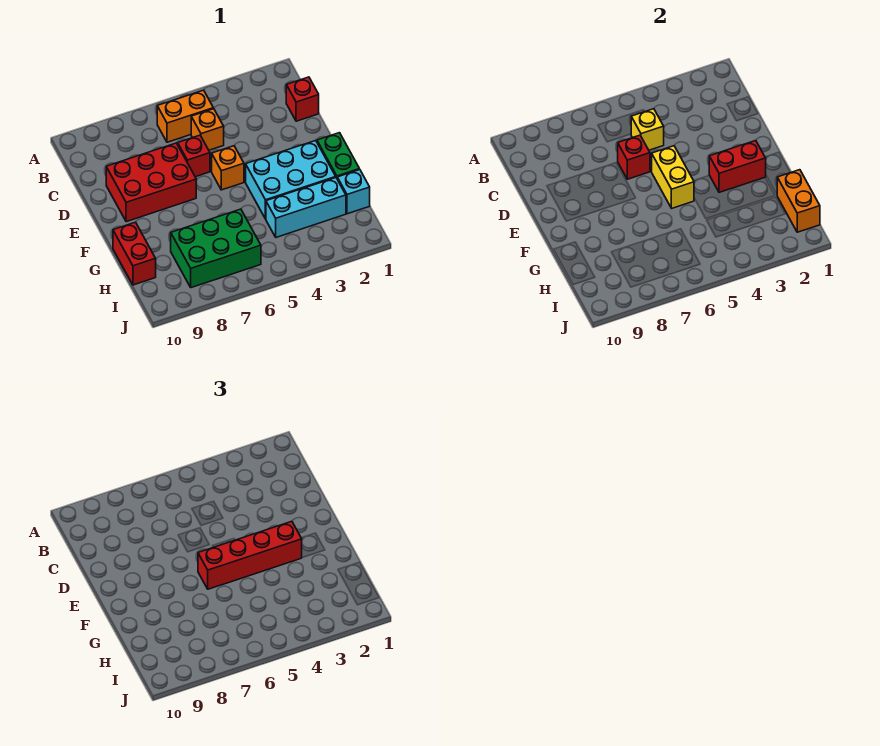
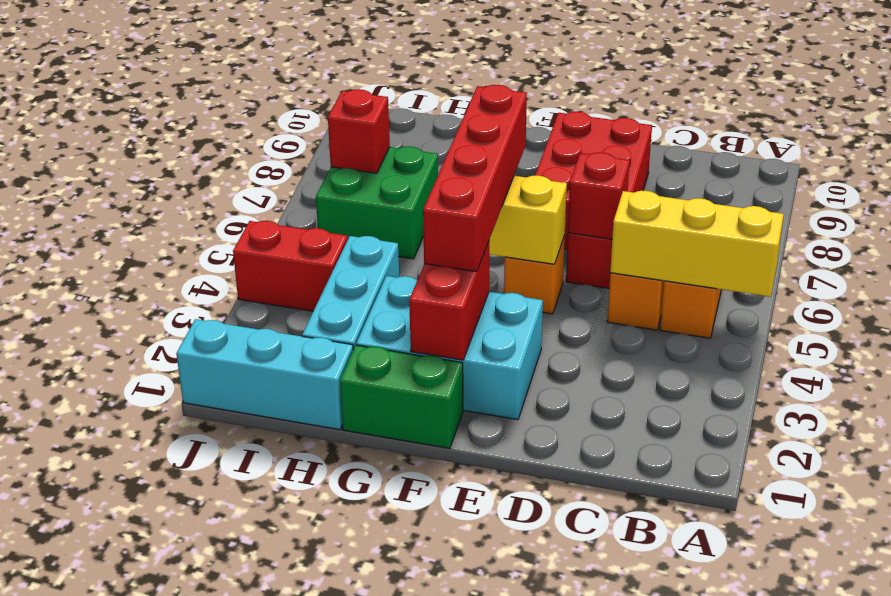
red brick C1 level 1 -> red brick I7 level 2
yellow brick C5 level 2 -> yellow brick A5:C5 level 2
cyan brick F2:G4 level 1 -> cyan brick E2:G3 level 1
red brick G10:H10 level 1 -> red brick I4:J4 level 1
cyan brick H1 level 1 -> cyan brick H1:J1 level 1
orange brick H1:I1 level 2 -> none
green brick H6:I8 level 1 -> green brick H6:I7 level 1

